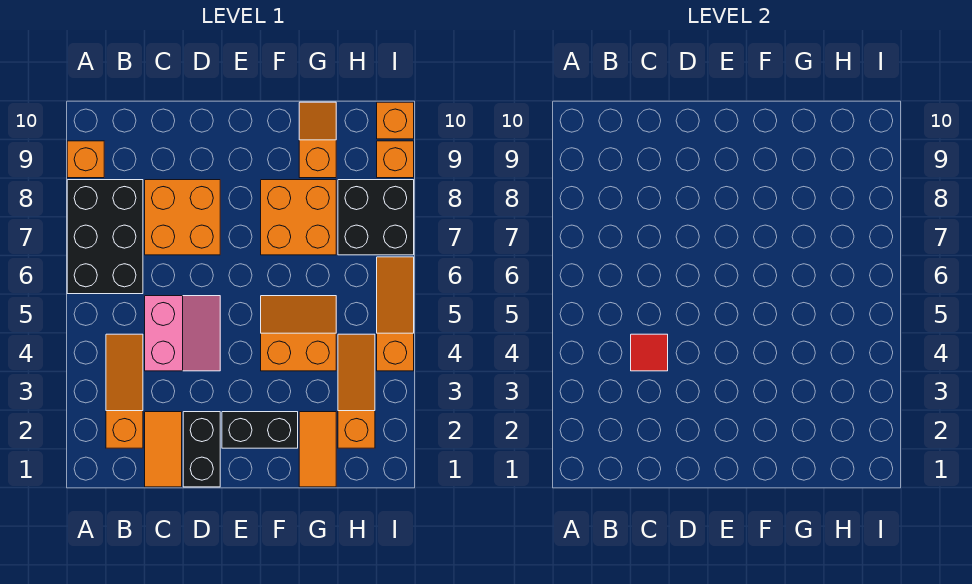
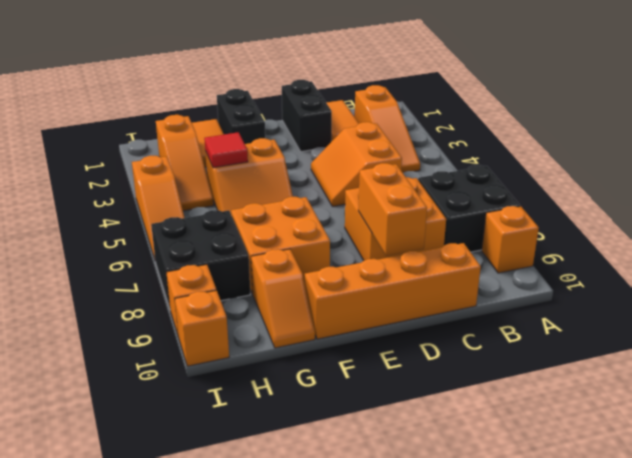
black brick A6:B8 level 1 -> black brick A7:B8 level 1
pink slope C4:D5 level 1 top C -> orange slope C4:D5 level 1 top C
red tile C4 level 2 -> red tile G4 level 2
none -> orange brick C10:F10 level 1
none -> orange brick D8:D9 level 2
black brick E2:F2 level 1 -> black brick F1:F2 level 1

